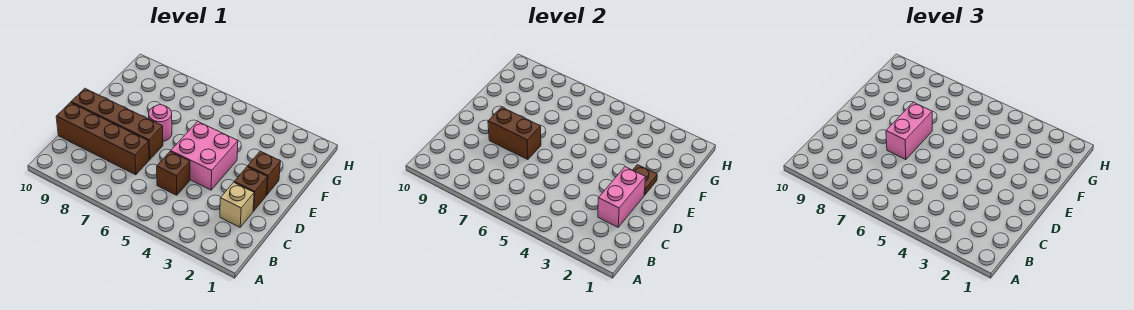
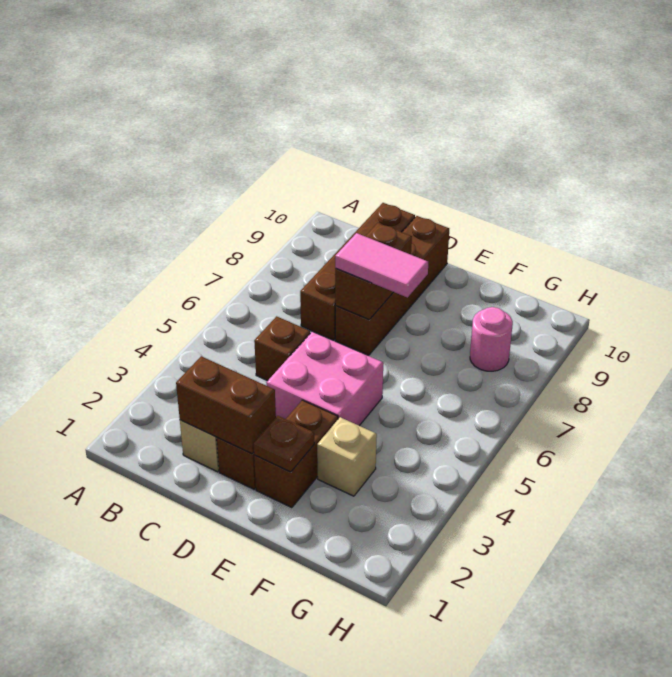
pink brick C2:D2 level 2 -> brown brick C2:D2 level 2
pink brick D7:E7 level 3 -> pink tile D7:E7 level 3
brown brick E2 level 1 -> brown brick E2:E3 level 1
pink round brick E7 level 1 -> pink round brick G8 level 1
none -> tan brick F3 level 1

